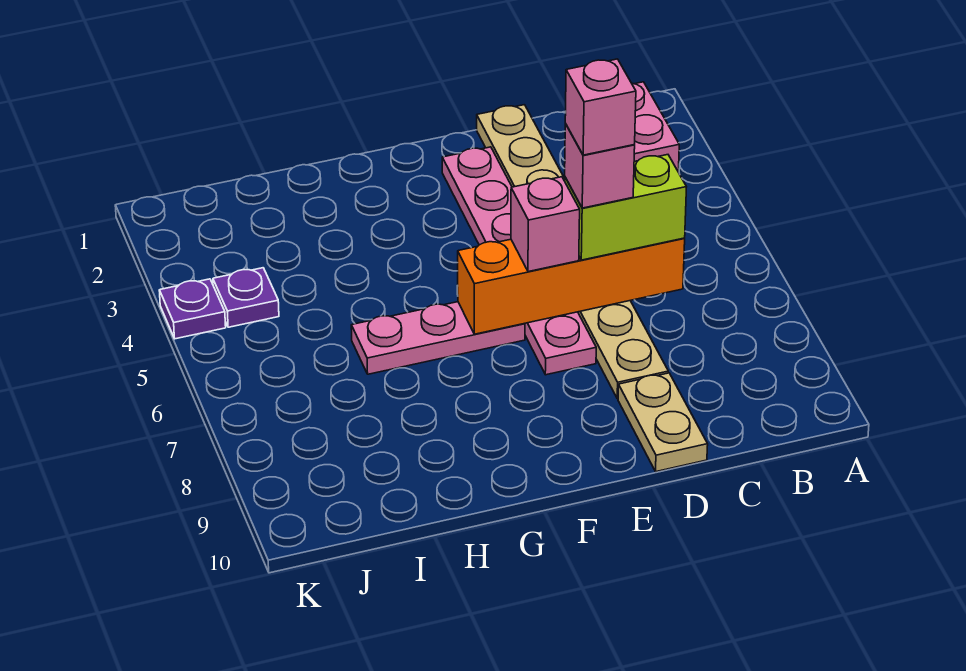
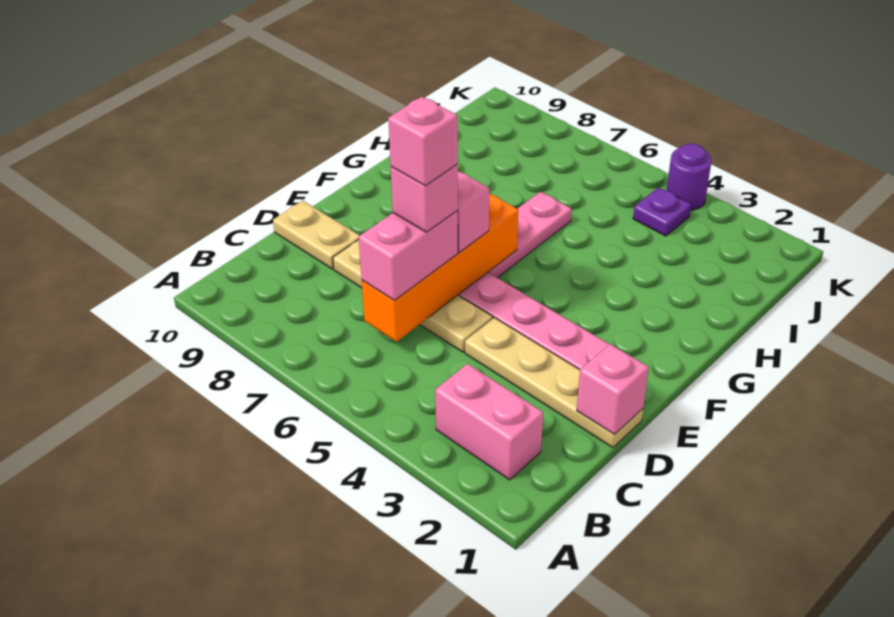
lime brick C6:D6 level 3 -> pink brick C6:D6 level 3
none -> pink brick D1 level 2
purple plate K4 level 1 -> purple round brick K4 level 1

